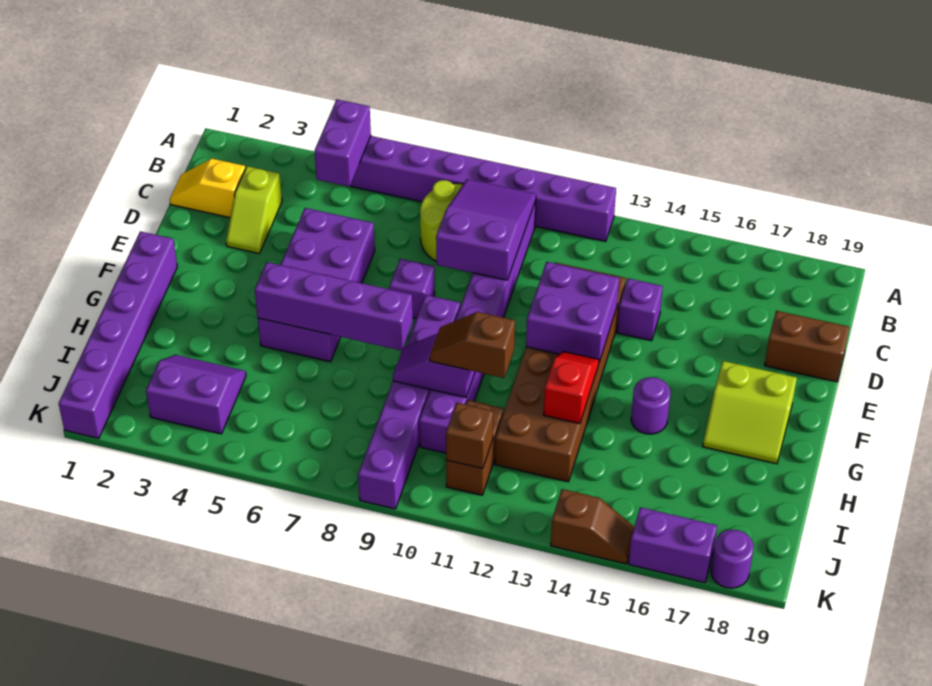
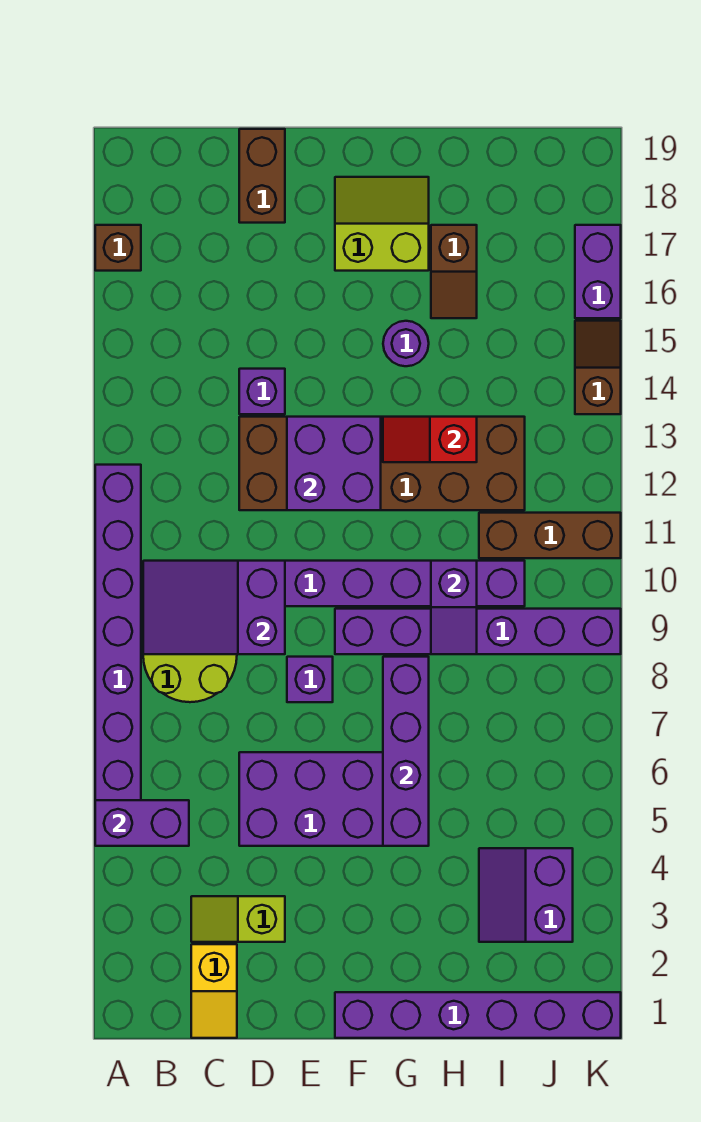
lime slope C3:D3 level 1 top C -> lime slope C3:D3 level 1 top D
lime slope F17:G18 level 1 top F -> lime slope F17:G18 level 1 top 17
brown slope H10:H11 level 3 top 11 -> brown slope H16:H17 level 1 top 17
brown brick I11:J11 level 1 -> brown brick I11:K11 level 1
brown brick J11 level 2 -> brown brick A17 level 1
purple round brick K18 level 1 -> none

